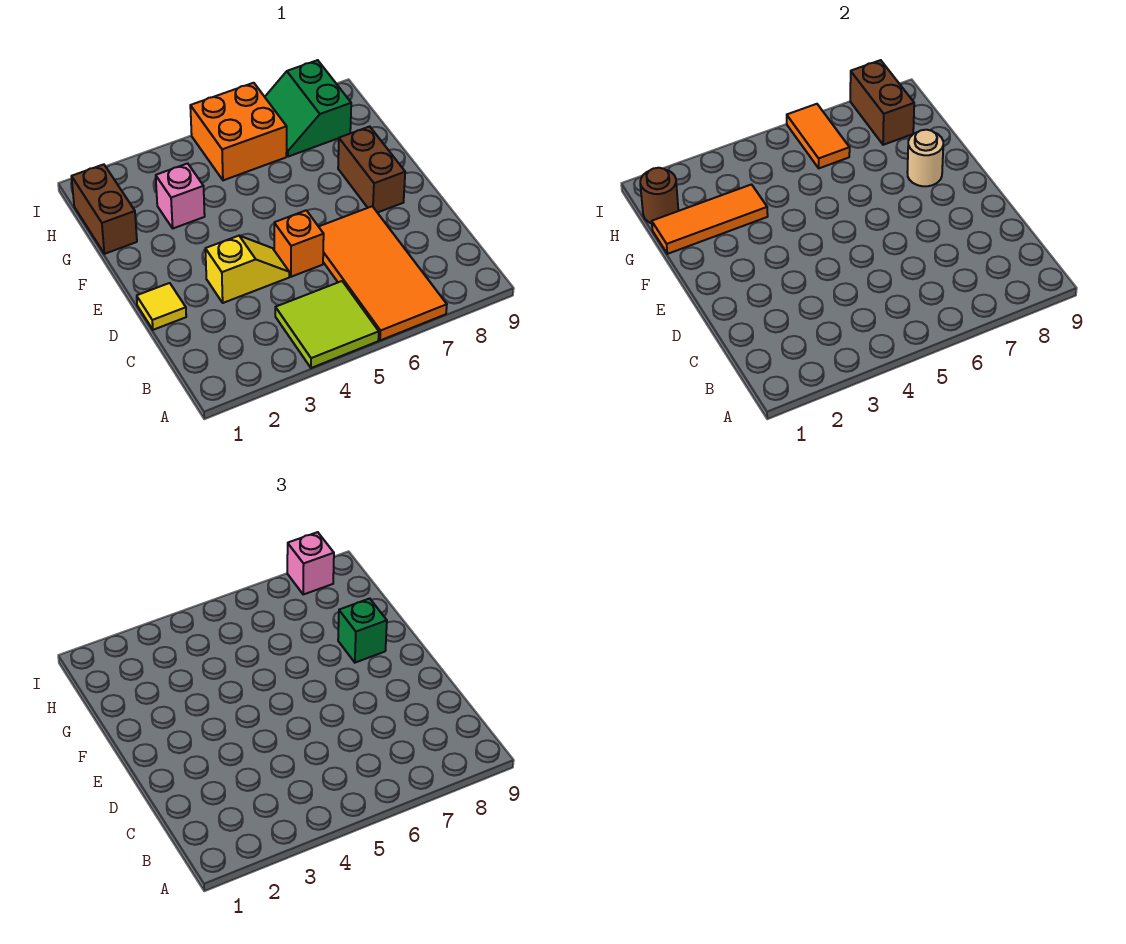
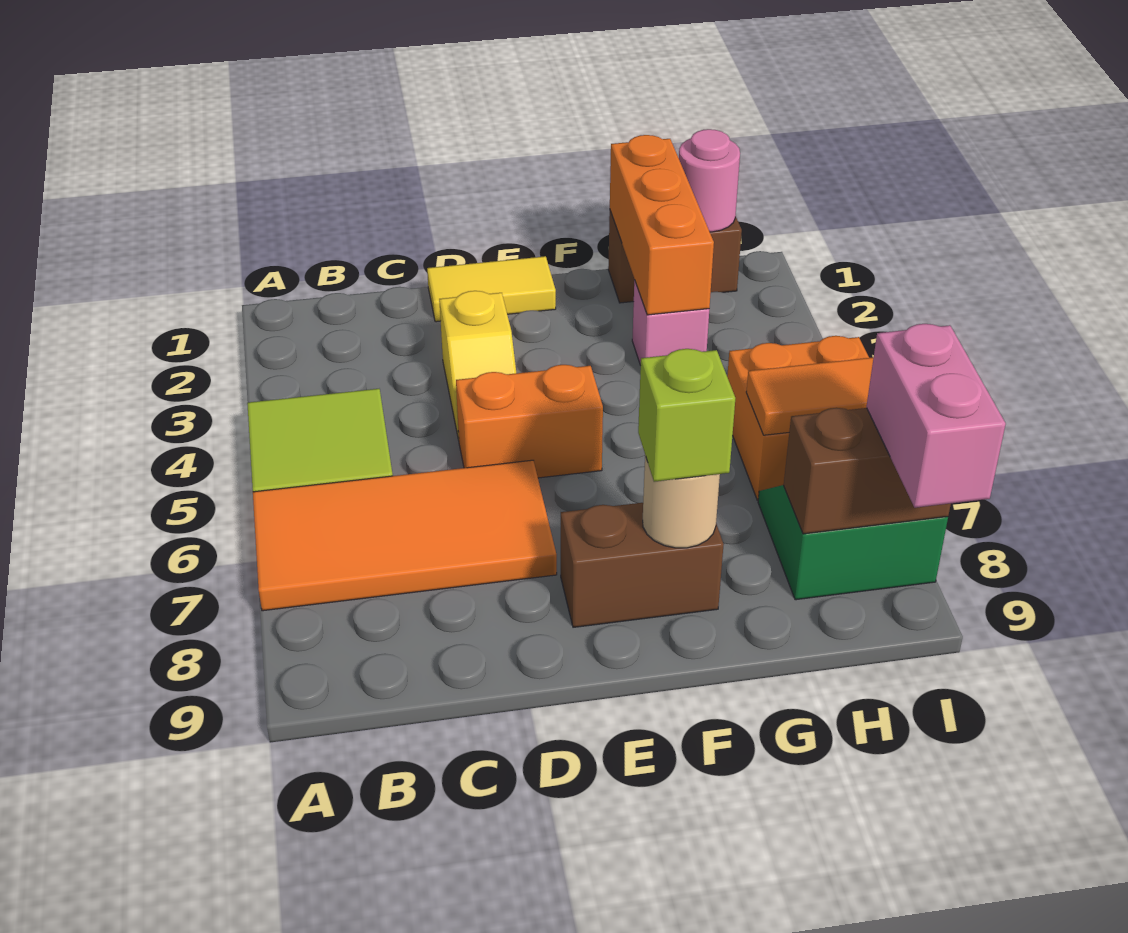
yellow tile D1 level 1 -> yellow tile D1:E1 level 1
orange brick D5 level 1 -> orange brick D5:E5 level 1
green brick F8 level 3 -> lime brick F8 level 3
orange tile G1:G3 level 2 -> orange brick G1:G3 level 2
brown round brick H1 level 2 -> pink round brick H1 level 2
pink brick I8 level 3 -> pink brick I8:I9 level 3

